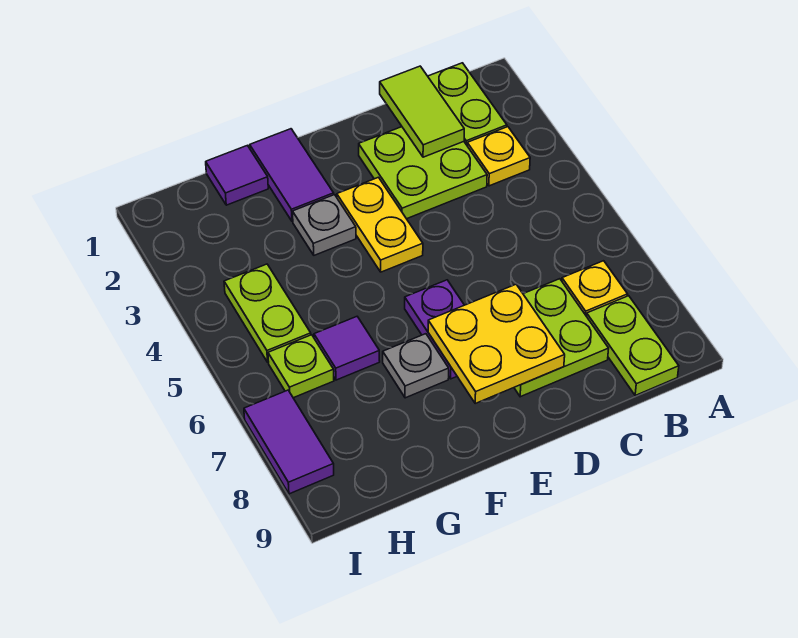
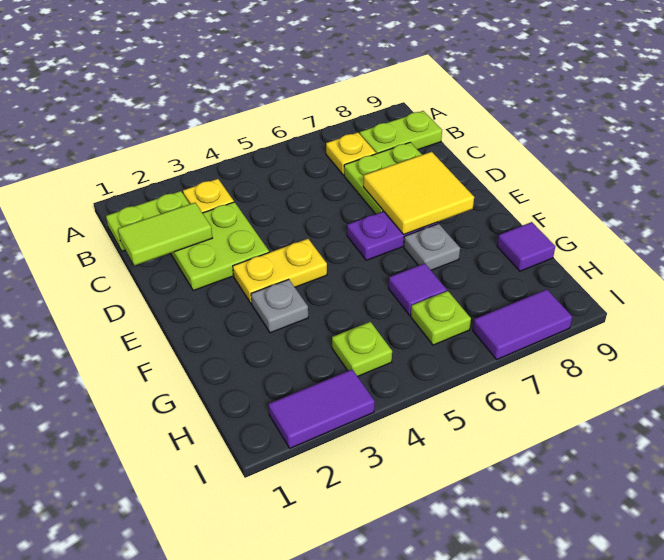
yellow plate D7:E8 level 2 -> yellow tile D7:E8 level 2
purple tile F1:F2 level 1 -> purple tile I2:I3 level 1
purple tile G1 level 1 -> purple tile G9 level 1
lime plate H4:H5 level 1 -> lime plate H4 level 1

